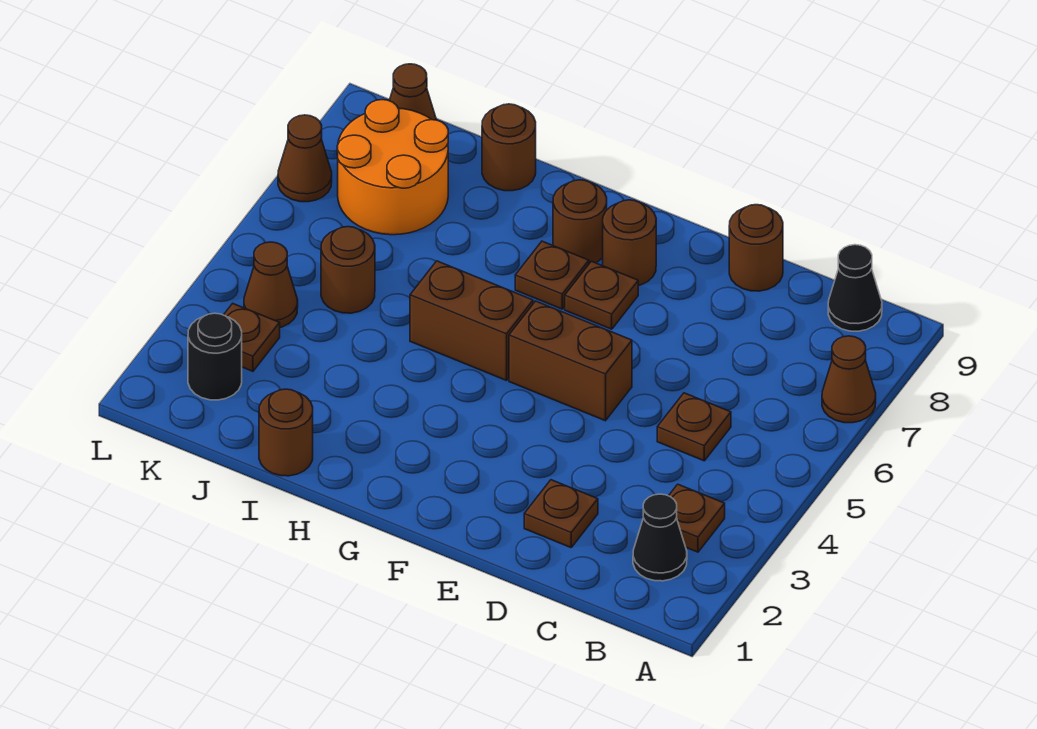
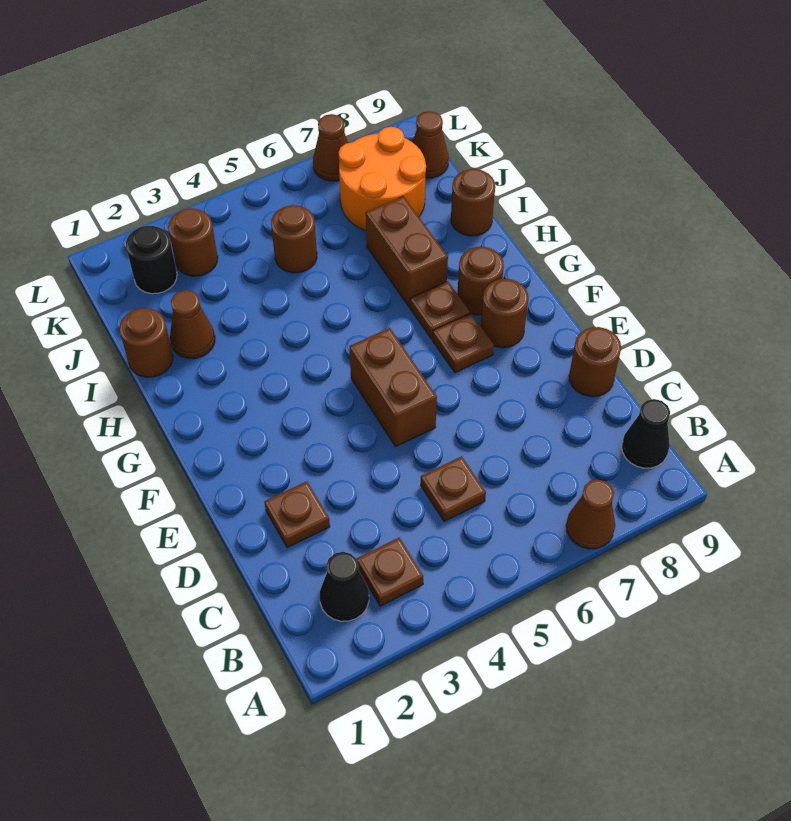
brown brick G5:H5 level 1 -> brown brick H7:I7 level 1
brown plate K3 level 1 -> brown round brick K3 level 1
brown cone K4 level 1 -> brown cone I2 level 1

